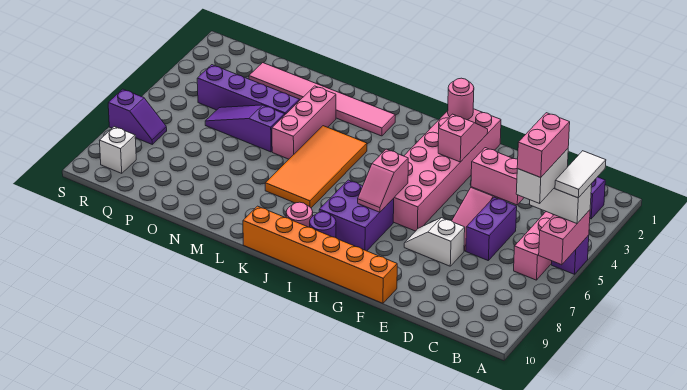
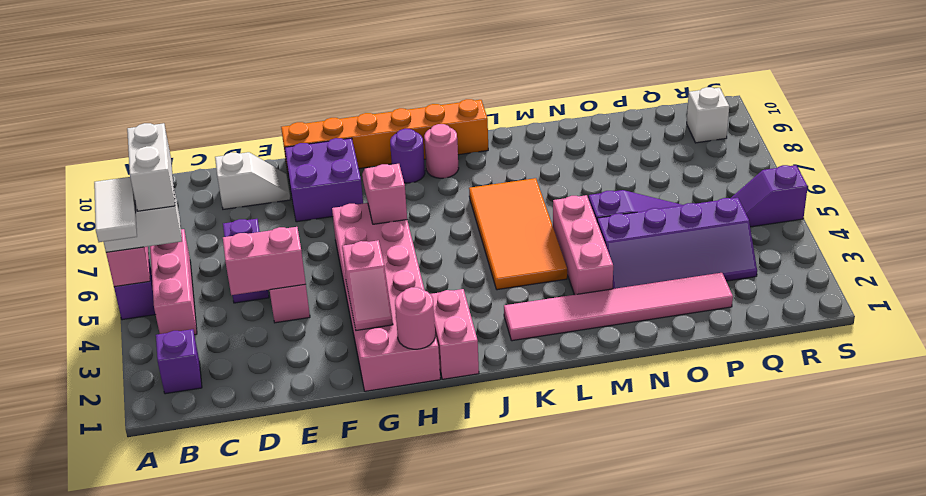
pink brick B5:B6 level 5 -> pink brick I1:I2 level 1
white slope E7:F7 level 1 top E -> white slope D9:E9 level 1 top D
purple brick H7:I8 level 1 -> purple brick F8:G9 level 1
purple slope R7:S7 level 1 top S -> purple slope R5:S5 level 1 top S

